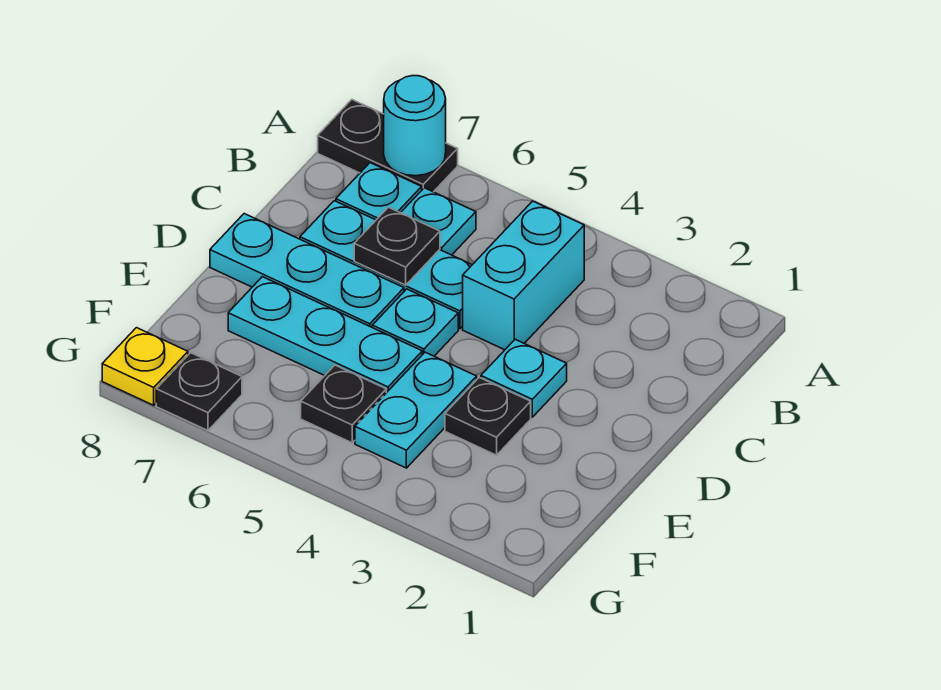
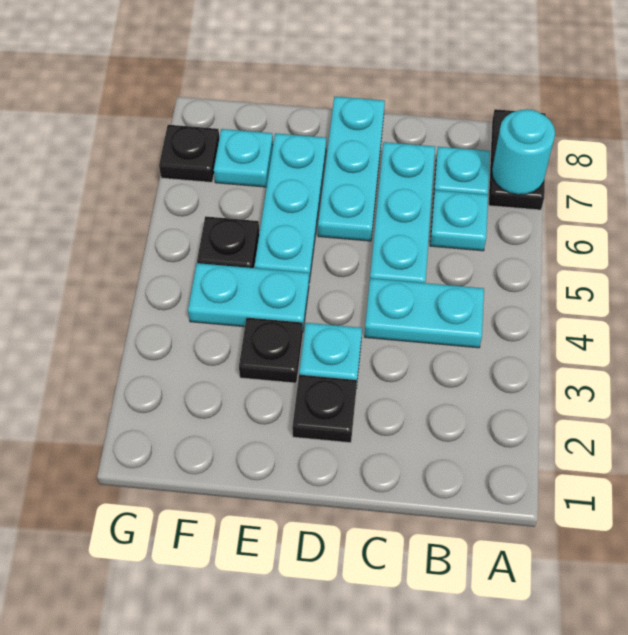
cyan brick B4:C4 level 1 -> cyan plate B4:C4 level 1
black plate C6 level 2 -> black plate D2 level 1
cyan plate D5 level 1 -> cyan plate F7 level 1
yellow plate G8 level 1 -> none

